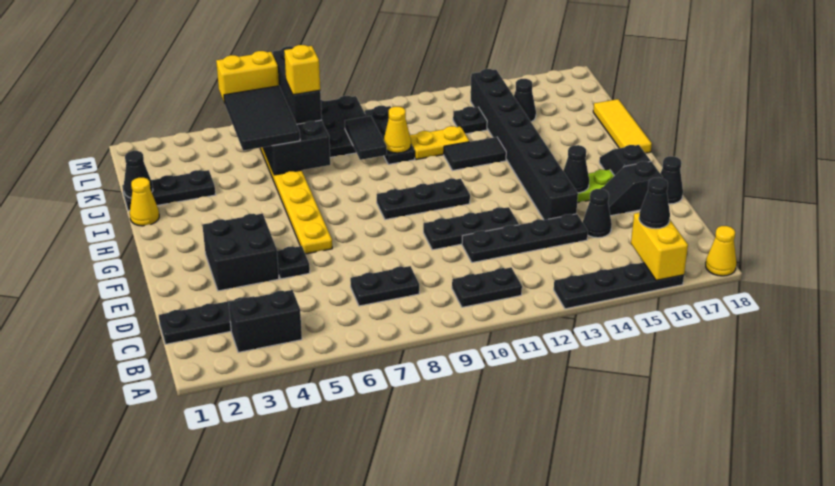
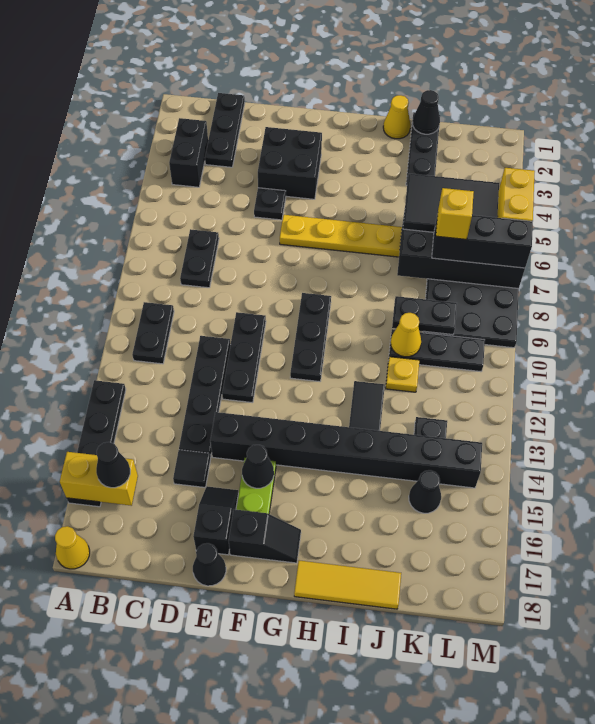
black cone D15 level 1 -> black tile D15 level 1
black tile J9:K9 level 2 -> black plate J9:K9 level 2
yellow plate J11:J12 level 1 -> yellow plate J11 level 1

